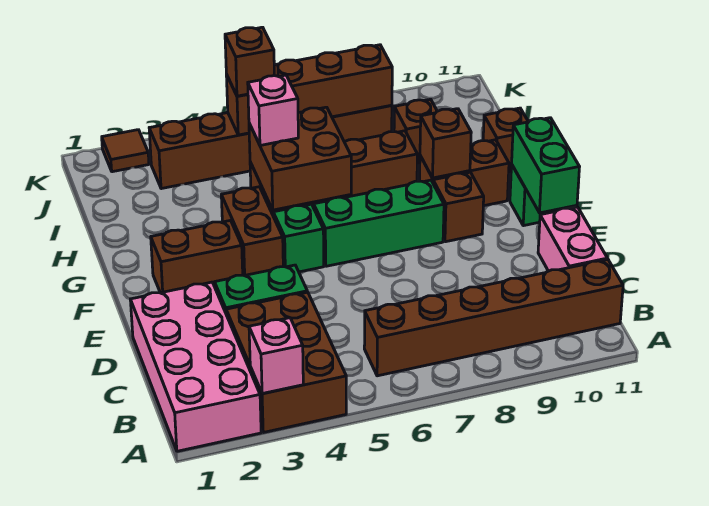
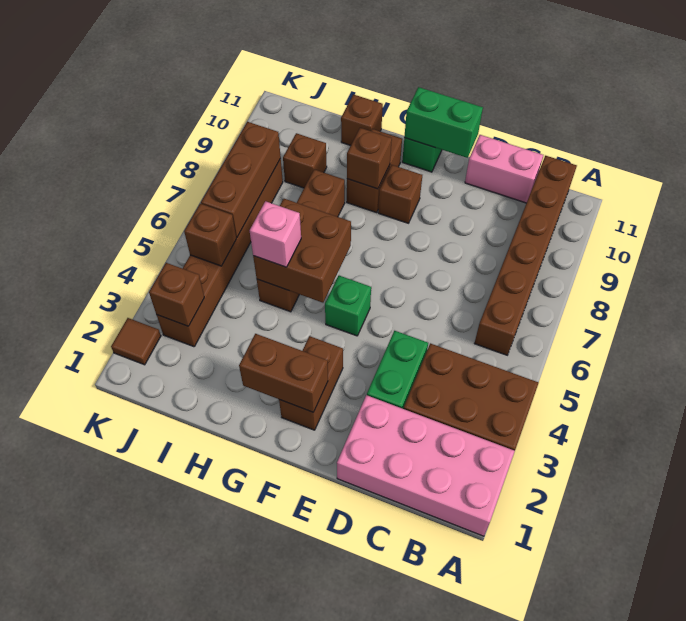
pink brick A3 level 2 -> none
brown brick F4:G4 level 1 -> brown brick F2:G2 level 2
green brick F6:F8 level 1 -> none
brown brick J5 level 3 -> brown brick J3 level 2

